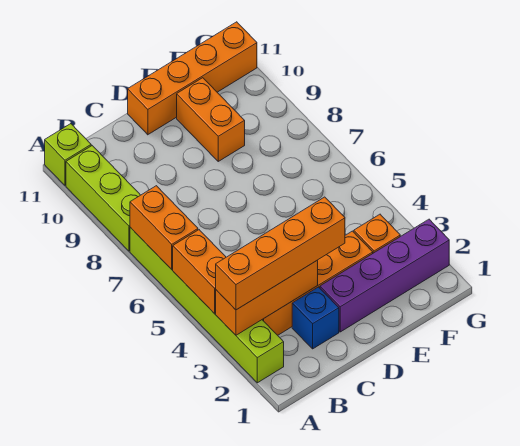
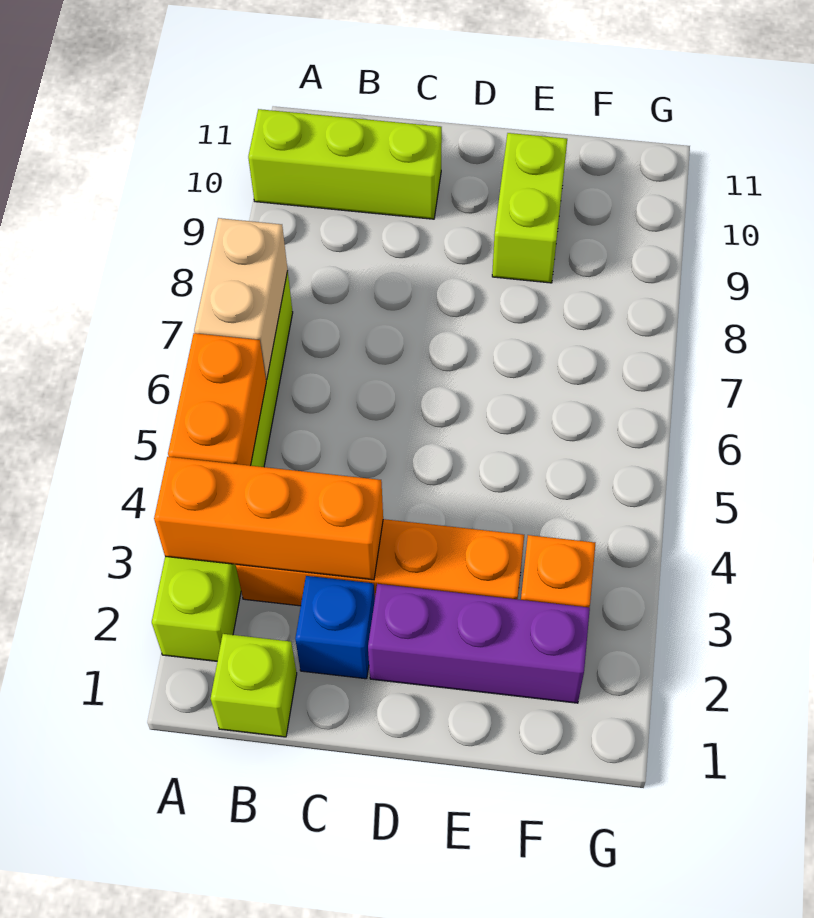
orange brick A3:D3 level 3 -> none
orange brick A6:A7 level 2 -> tan brick A6:A7 level 2
lime brick A8:A10 level 1 -> lime brick A10:C10 level 1
lime brick A11 level 1 -> lime brick B1 level 1
purple brick D2:G2 level 1 -> purple brick D2:F2 level 1
orange brick D11:G11 level 1 -> none
orange brick E9:E10 level 1 -> lime brick E9:E10 level 1

